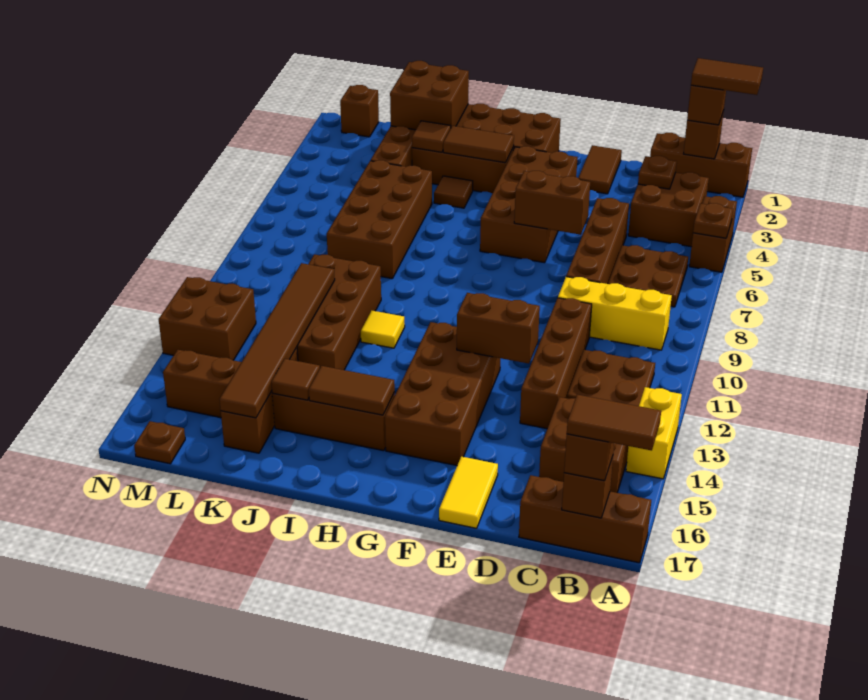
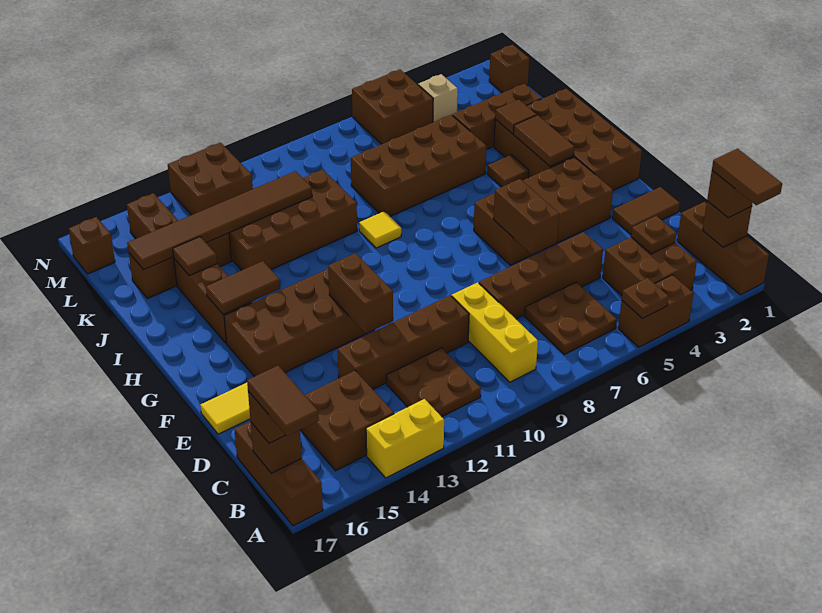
brown tile H15:I15 level 2 -> brown tile H14:H15 level 2
yellow tile I11 level 1 -> yellow tile I9 level 1
brown brick J1:K2 level 2 -> brown brick M5:N6 level 1
none -> tan brick M4 level 1
brown plate M17 level 1 -> brown brick M17 level 1

